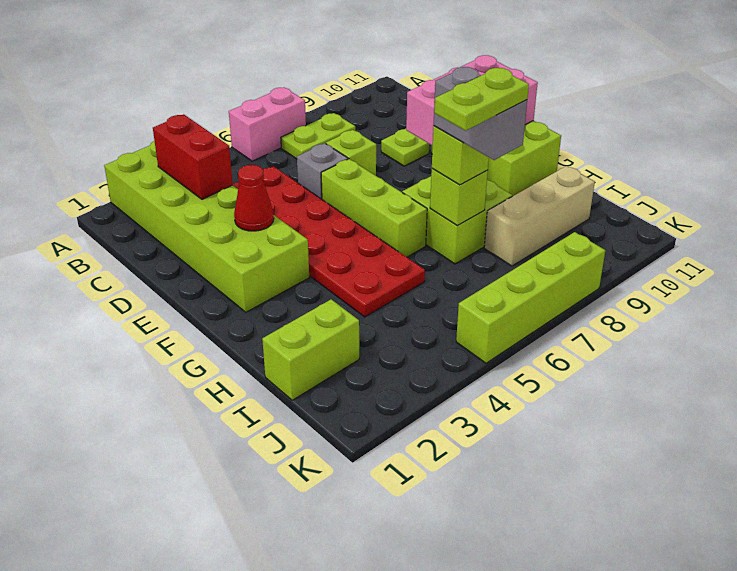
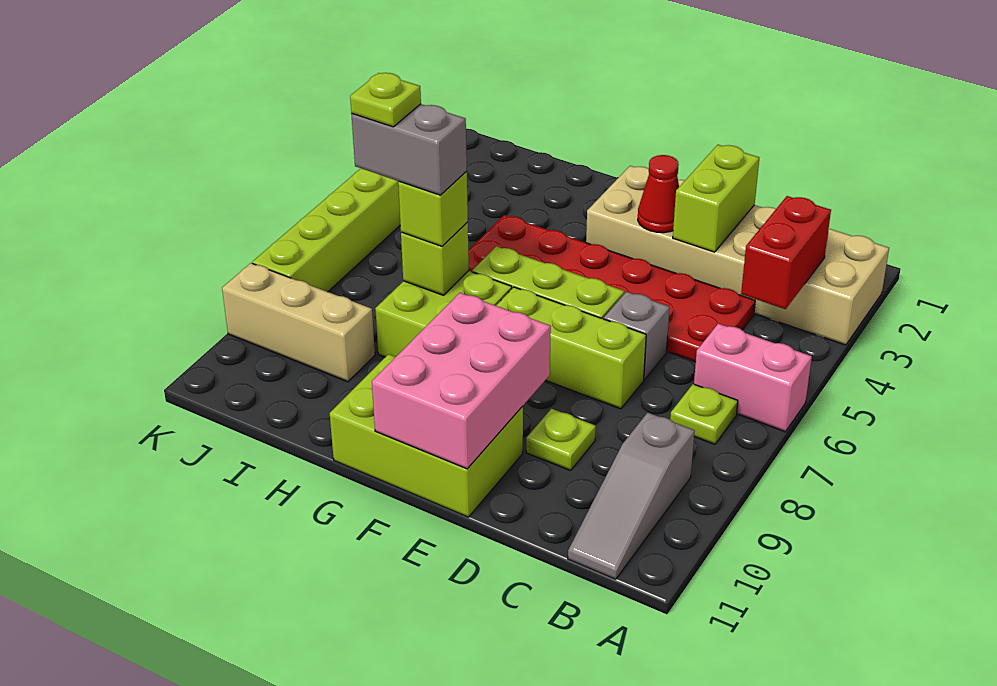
lime brick A2:F3 level 1 -> tan brick A2:F3 level 1
pink brick A6:A7 level 1 -> pink brick A6:B6 level 1
red brick B3:C3 level 2 -> red brick B3:B4 level 2
lime plate B7:B8 level 1 -> lime plate B7 level 1
none -> grey slope B9:B11 level 1 top 9
lime brick D7 level 1 -> lime brick D7:F7 level 1
lime brick I1:I2 level 1 -> lime brick D2:D3 level 2
lime plate I6:I7 level 5 -> lime plate I7 level 5
tan brick I8:I10 level 1 -> tan brick I9:K9 level 1

